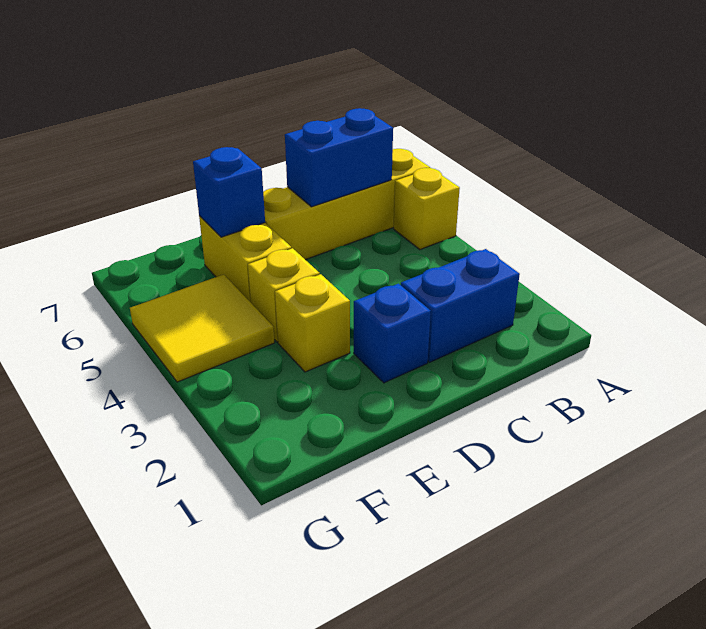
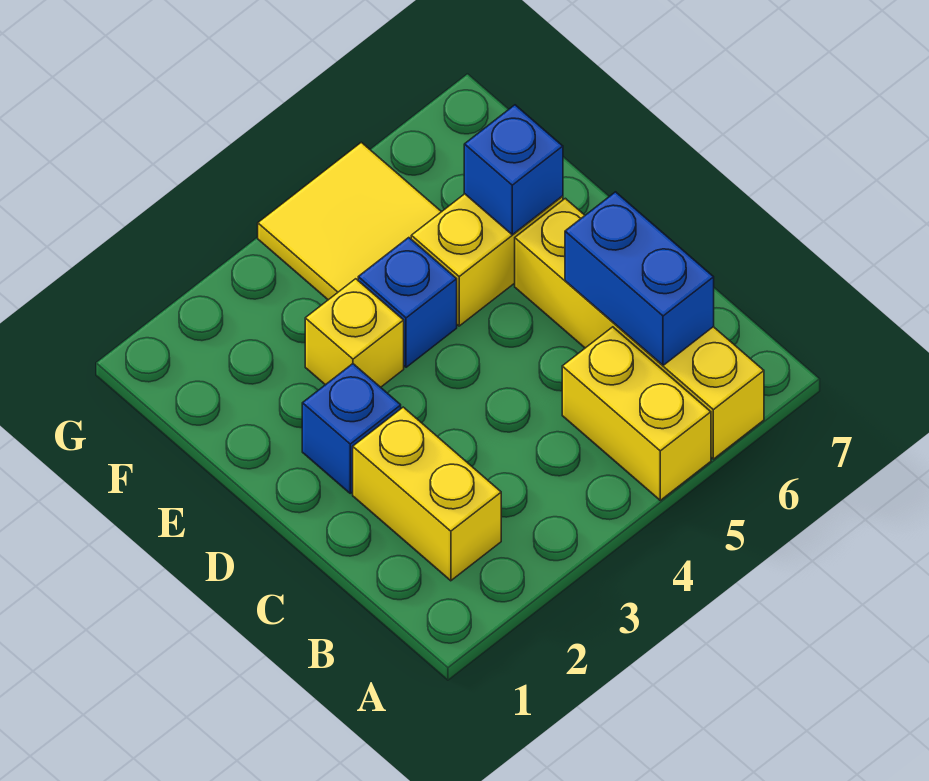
yellow brick A5 level 1 -> yellow brick A5:B5 level 1
blue brick B2:C2 level 1 -> yellow brick B2:C2 level 1
yellow brick E4 level 1 -> blue brick E4 level 1

